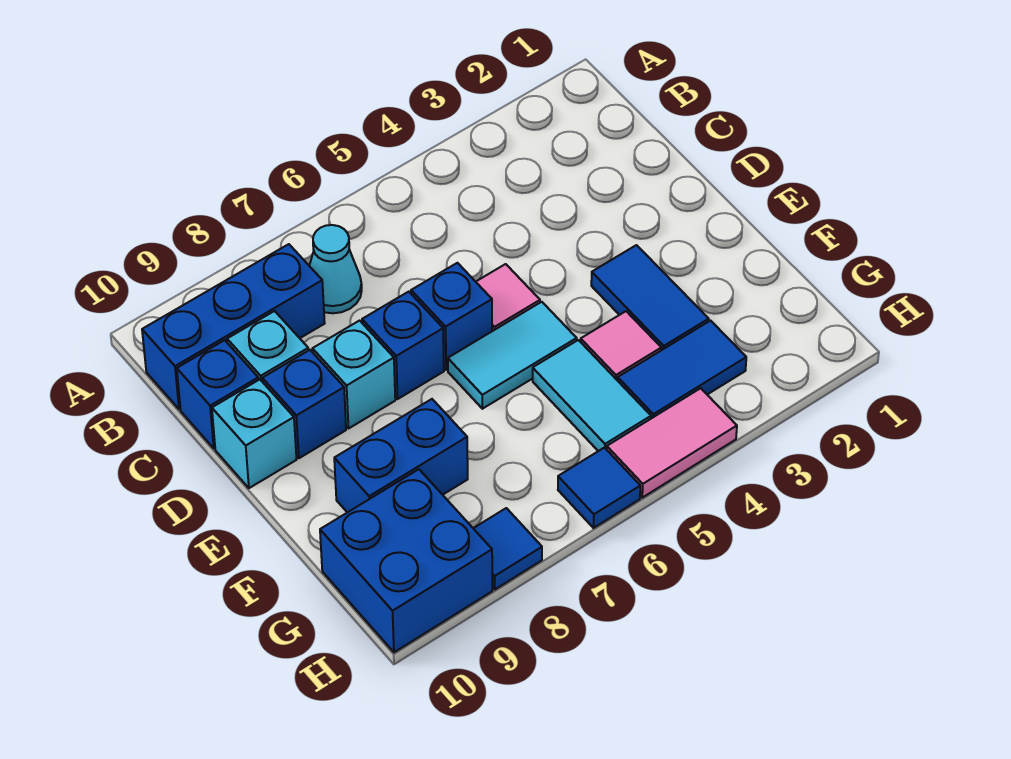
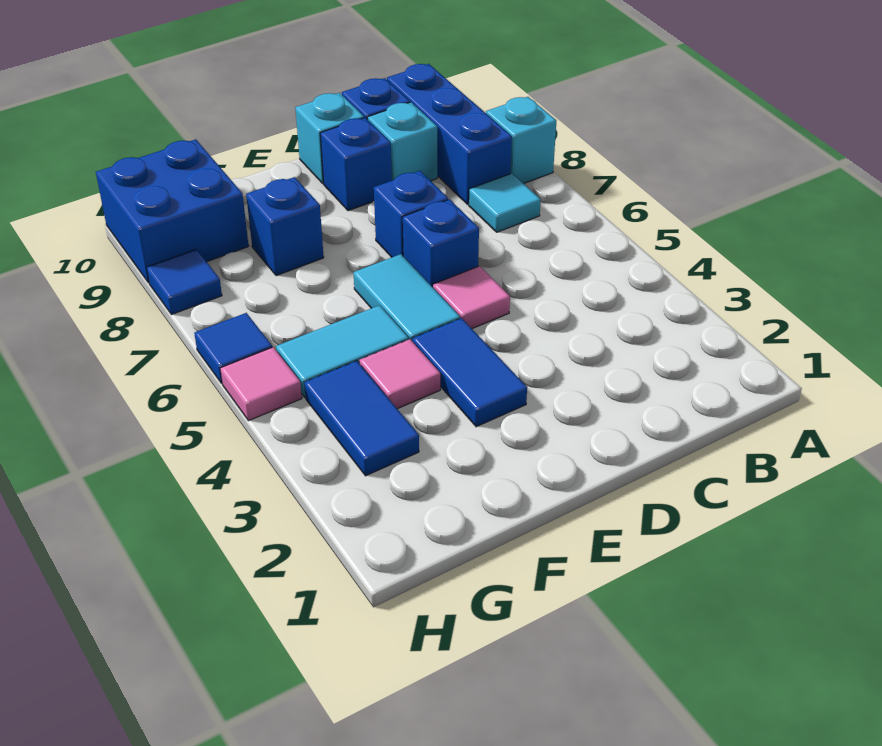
cyan cone B7 level 1 -> cyan tile B7 level 1
cyan brick D8 level 1 -> cyan brick A8 level 1
blue tile E3:F3 level 1 -> blue tile E3:E4 level 1
blue brick F8:F9 level 1 -> blue brick F8 level 1
pink tile H4:H5 level 1 -> pink tile H5 level 1

